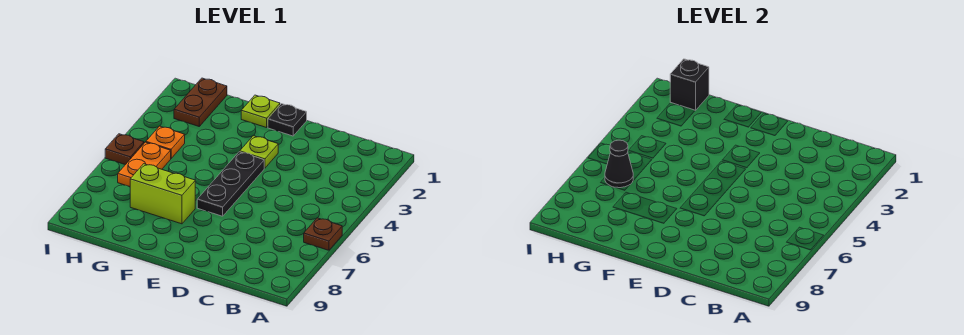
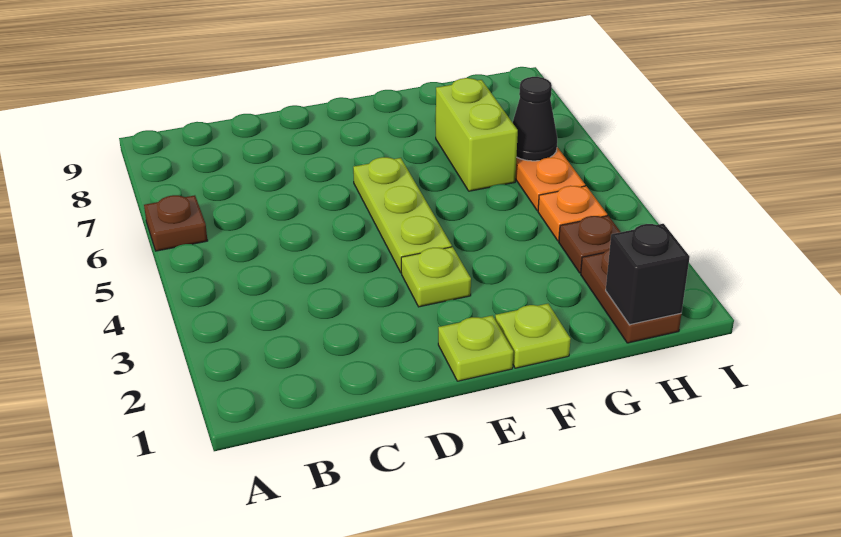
black plate E1 level 1 -> lime plate E1 level 1
black plate E4:E6 level 1 -> lime plate E4:E6 level 1
lime brick F7:G7 level 1 -> lime brick G6:G7 level 1
brown plate I5 level 1 -> brown plate H3 level 1

